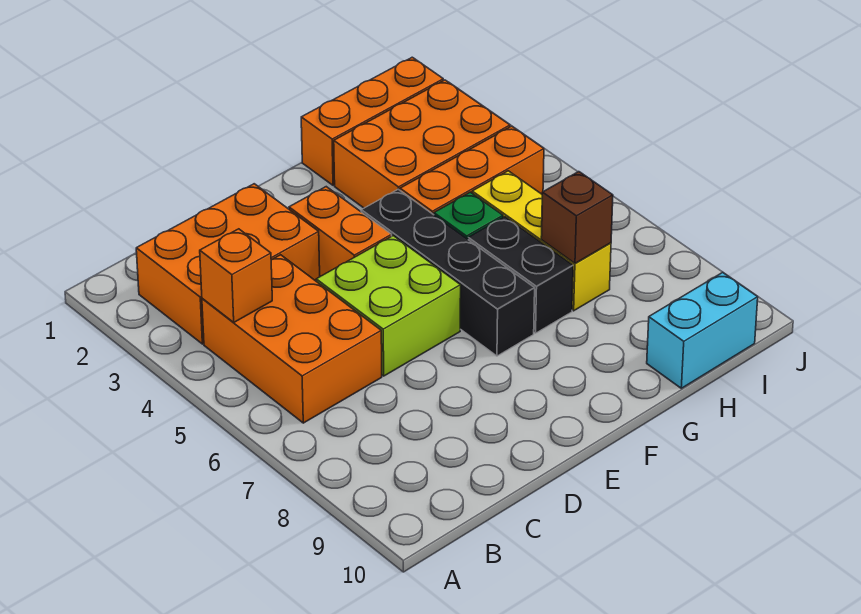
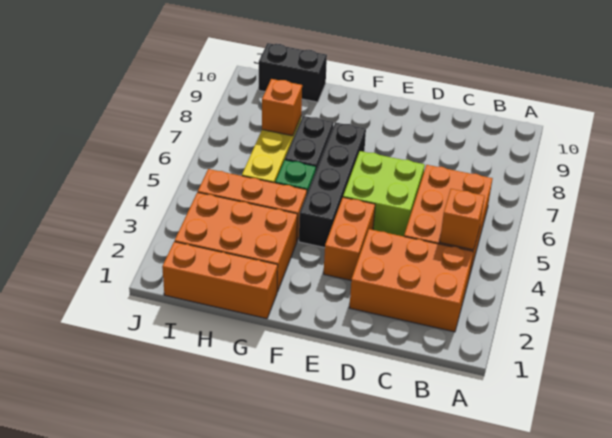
brown brick H7 level 2 -> orange brick H7 level 2
cyan brick H10:I10 level 1 -> black brick H10:I10 level 1

